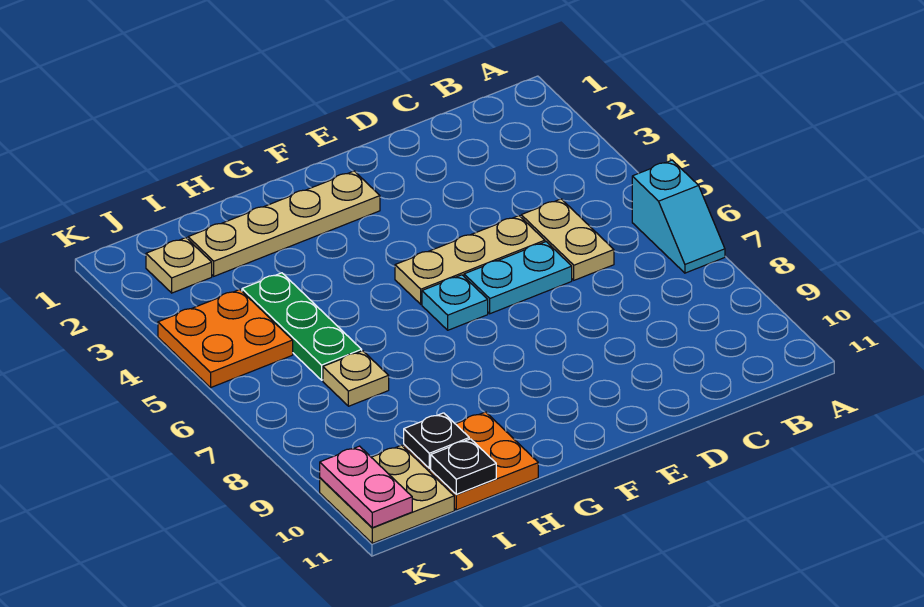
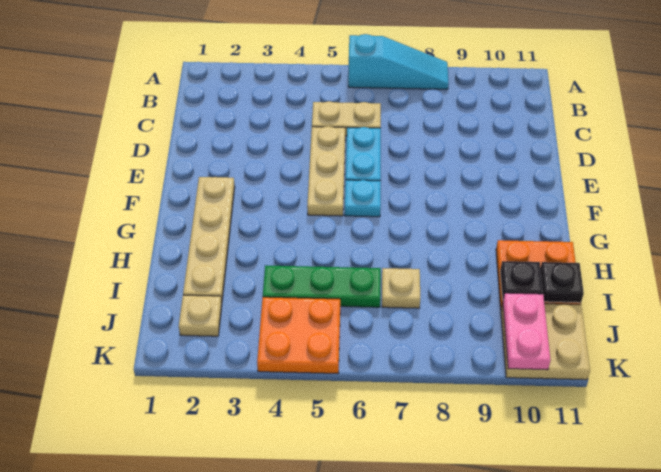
cyan slope A6:A7 level 1 top 6 -> cyan slope A6:A8 level 1 top 6
pink plate K10:K11 level 2 -> pink plate J10:K10 level 2

